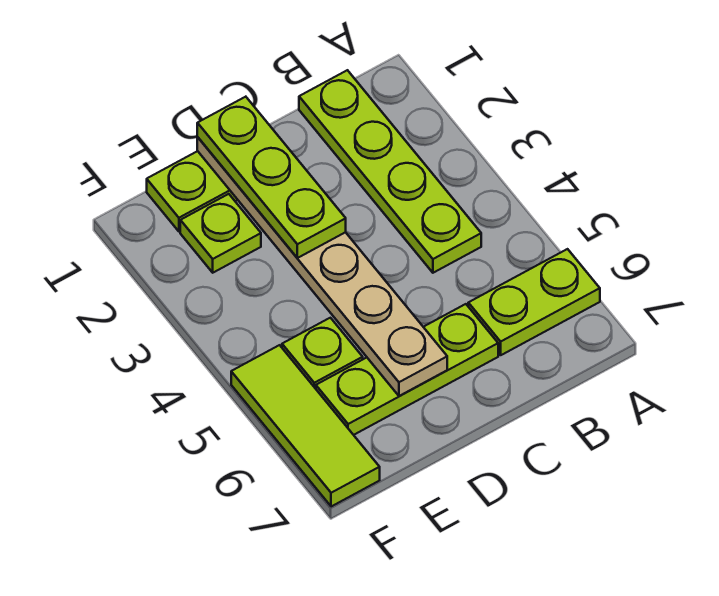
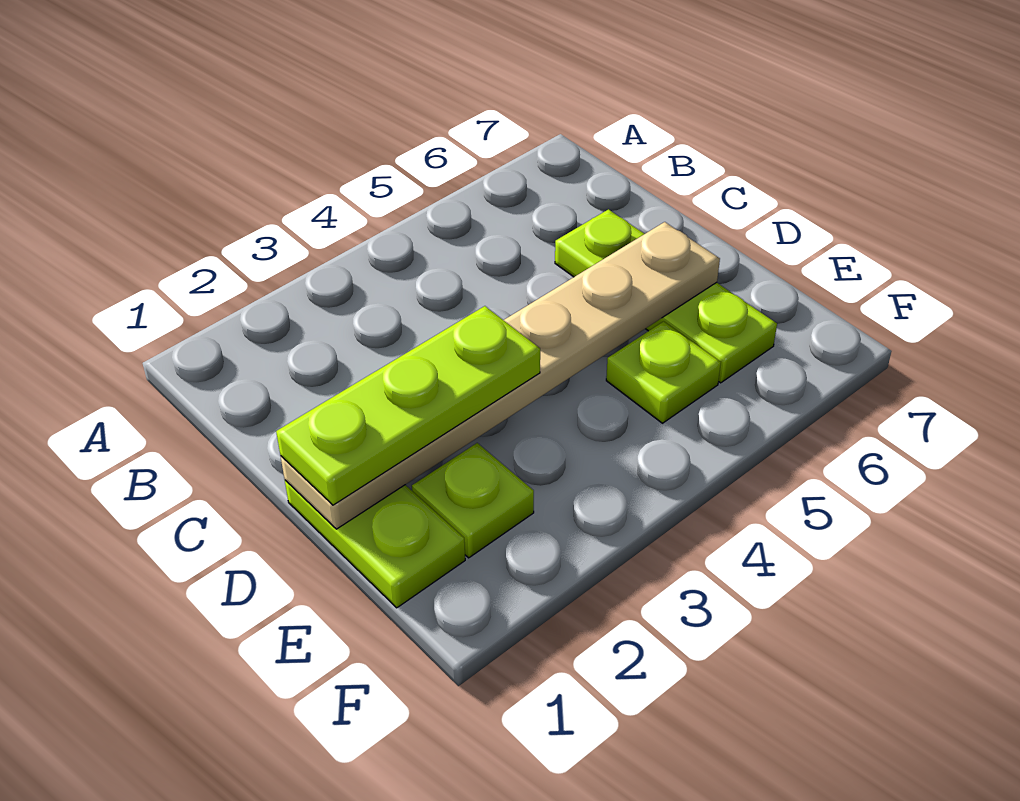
lime plate A6:B6 level 1 -> none
lime plate B1:B4 level 1 -> none
lime tile F5:F7 level 1 -> none

